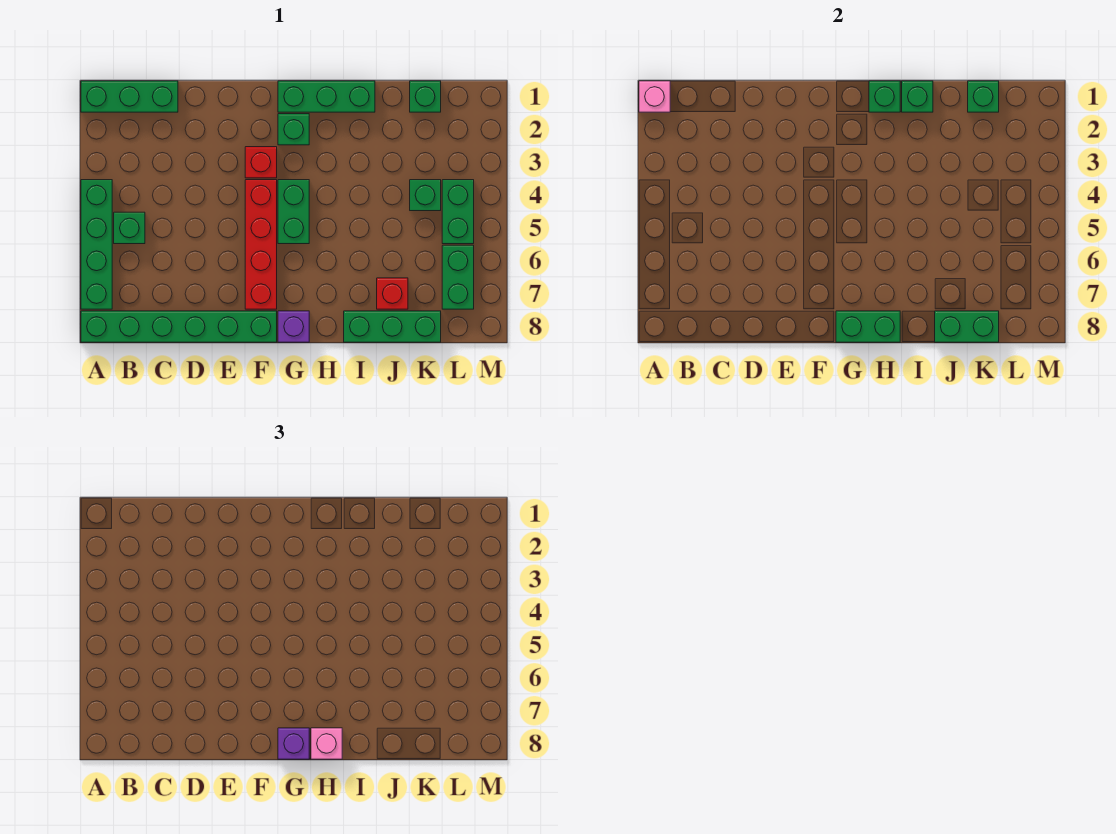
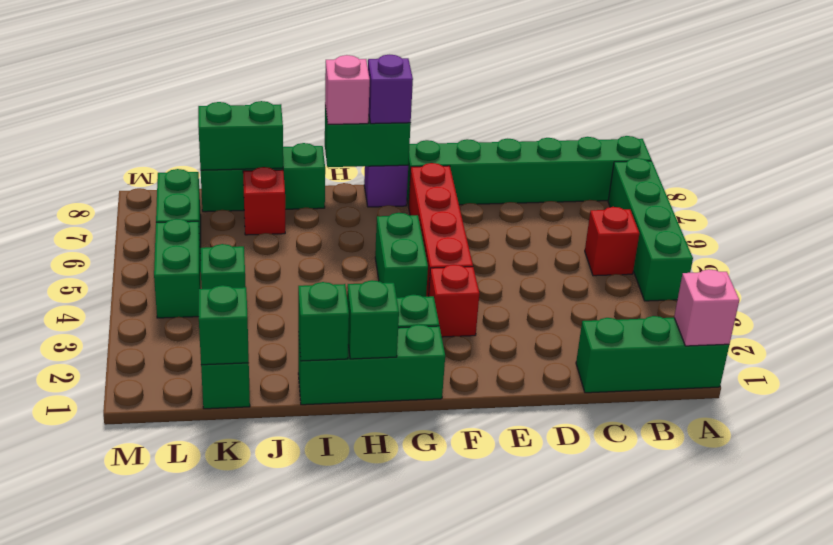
green brick B5 level 1 -> red brick B5 level 1

